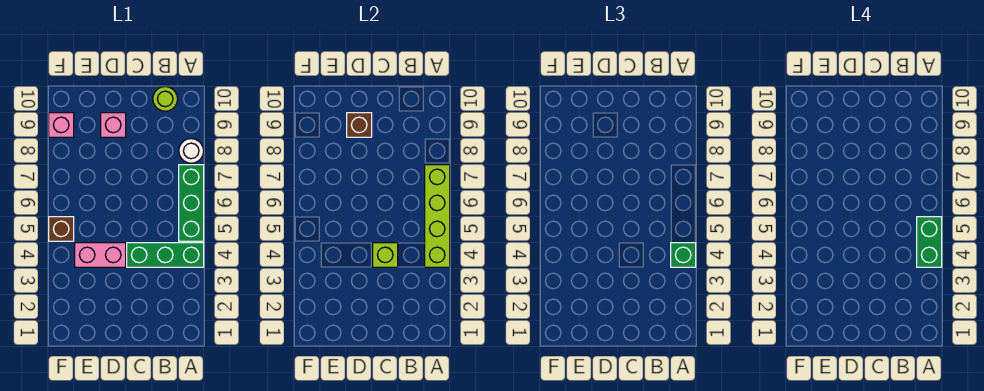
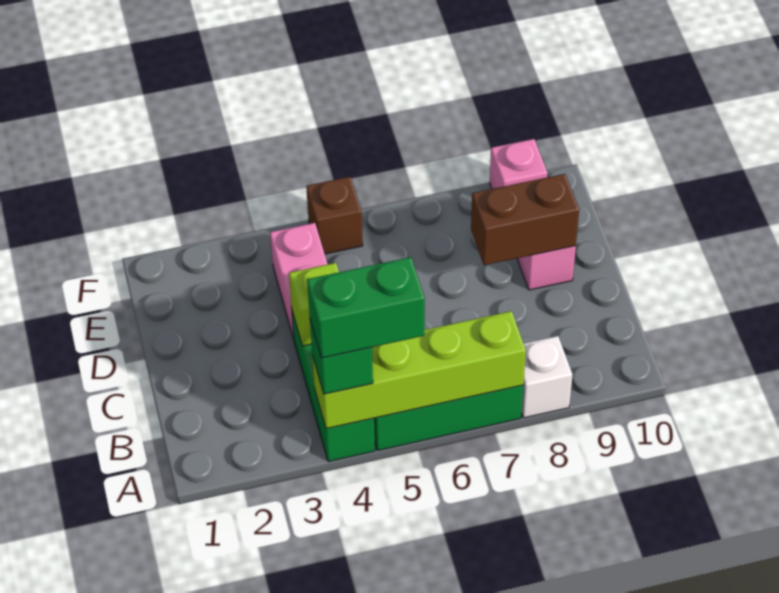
white round brick A8 level 1 -> white brick A8 level 1
lime round brick B10 level 1 -> none
brown brick D9 level 2 -> brown brick D8:D9 level 2

